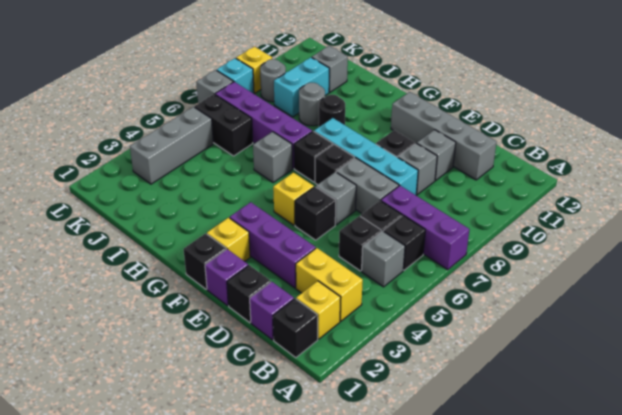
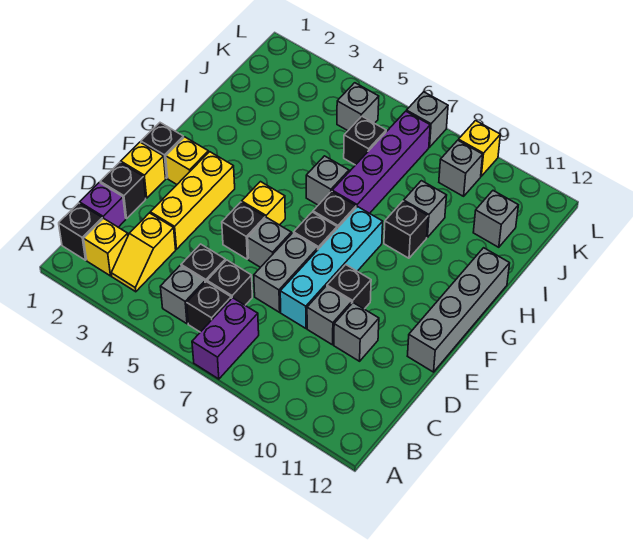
purple brick A7:C7 level 1 -> purple brick A7:B7 level 1
yellow brick B3:C3 level 1 -> yellow slope B3:C3 level 1 top C
grey brick C11:F11 level 1 -> grey brick E12:H12 level 1
purple brick D3:F3 level 1 -> yellow brick D3:F3 level 1
purple brick E1 level 1 -> yellow brick E1 level 1
black round brick H9 level 1 -> black brick H9 level 1
grey round brick I9 level 1 -> grey brick I9 level 1
black brick J6:K6 level 1 -> black brick J6 level 1
cyan brick J9:J10 level 1 -> none
grey brick K3:K5 level 1 -> grey brick K5 level 1
grey round brick K9 level 1 -> grey brick K9 level 1
cyan brick L8 level 1 -> none

